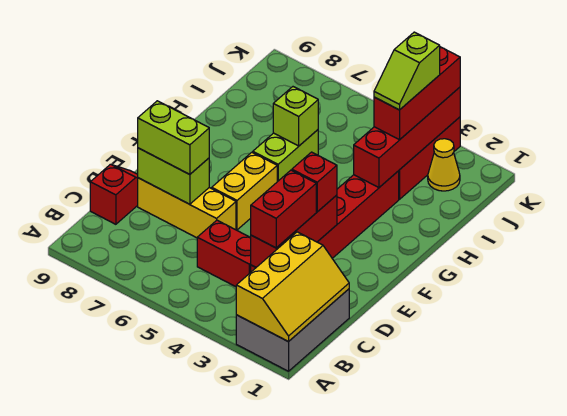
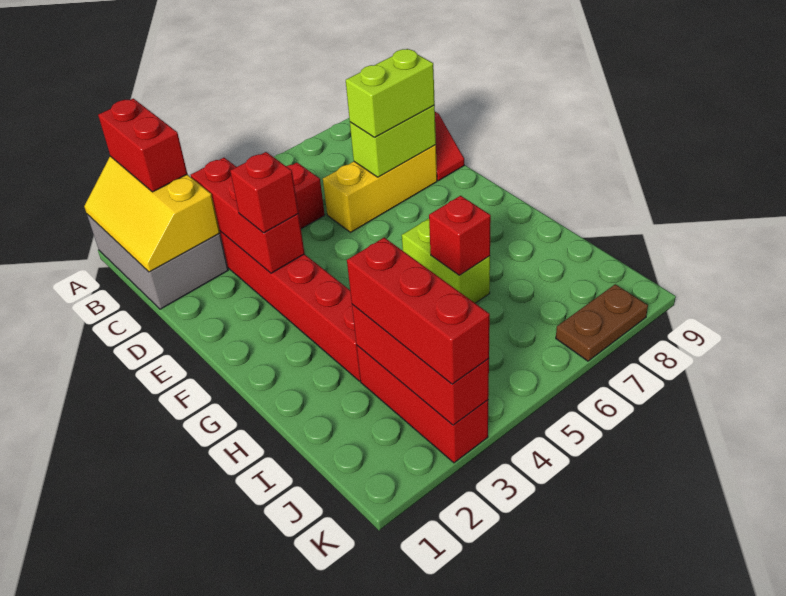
red brick C3:D3 level 3 -> red brick A2:B2 level 3
yellow brick E6:F6 level 1 -> none
red brick H3:K3 level 2 -> red brick I3:K3 level 2
lime brick H6 level 2 -> red brick H6 level 2
lime slope I3:J3 level 4 top J -> none
yellow cone J2 level 1 -> none
none -> brown plate K7:K8 level 1

